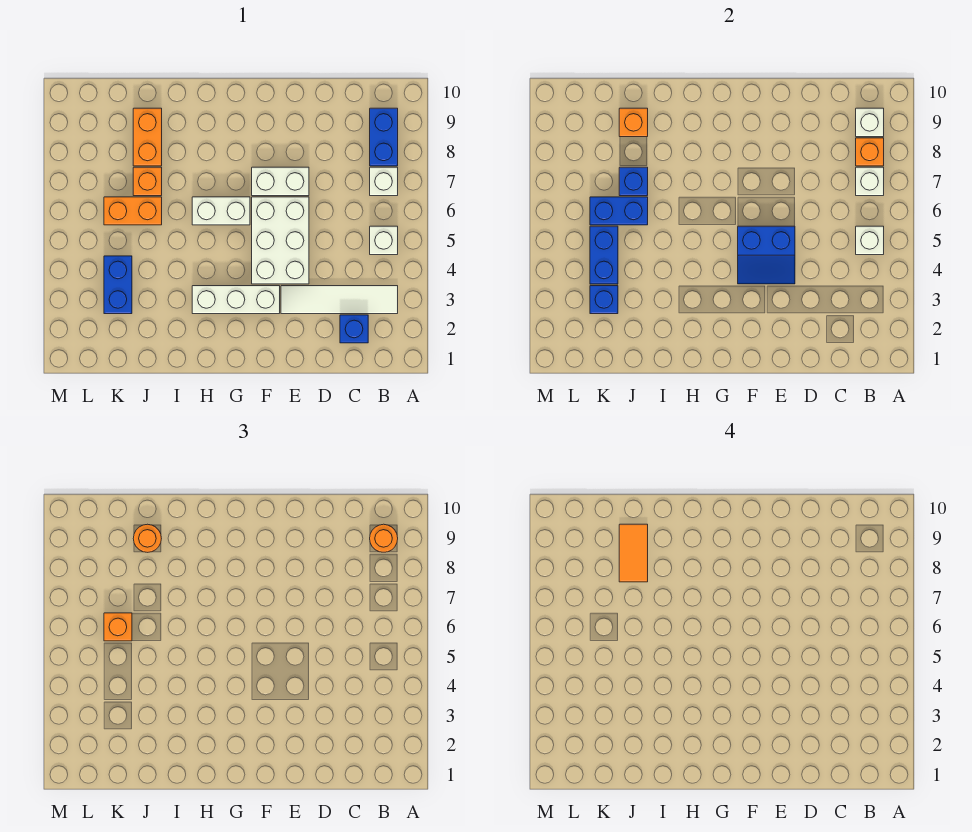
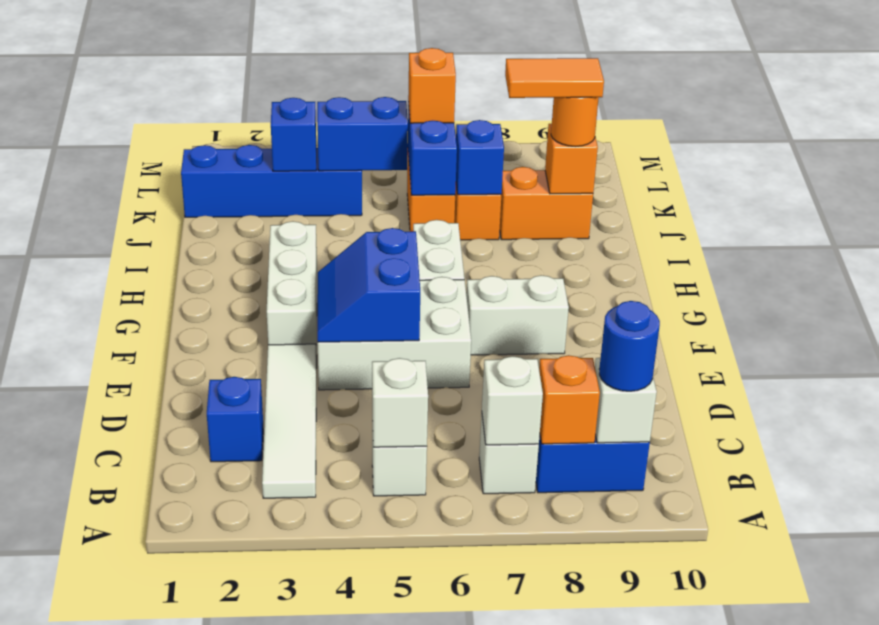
orange round brick B9 level 3 -> blue round brick B9 level 3
white brick E7:F7 level 1 -> white brick F7:F8 level 1
blue brick K3:K4 level 1 -> blue brick K1:K4 level 1

